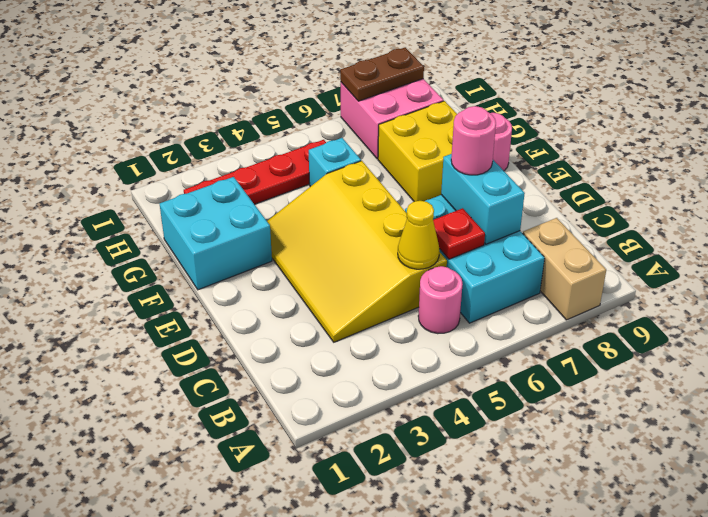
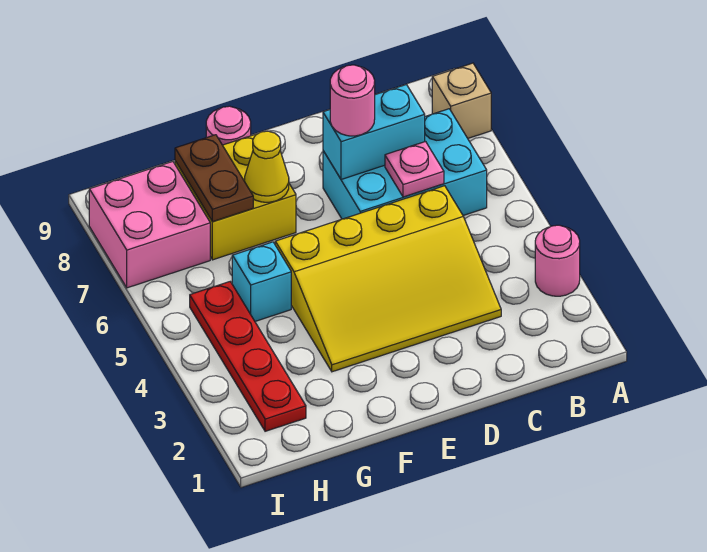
tan brick A8:B8 level 1 -> tan brick A8 level 1
pink round brick B5 level 1 -> pink round brick A3 level 1
yellow cone C5 level 2 -> yellow cone F7 level 2
red plate C6 level 2 -> pink plate C6 level 2
cyan brick F1:G2 level 1 -> none
brown plate I7:I8 level 2 -> brown plate G7:G8 level 2

